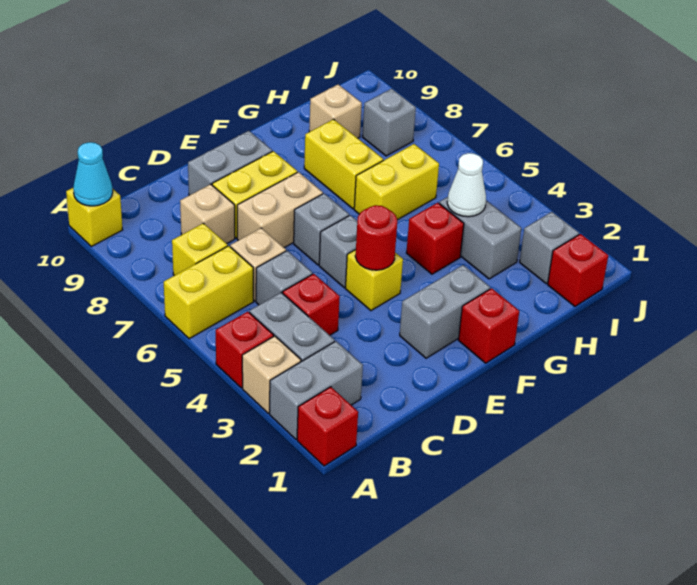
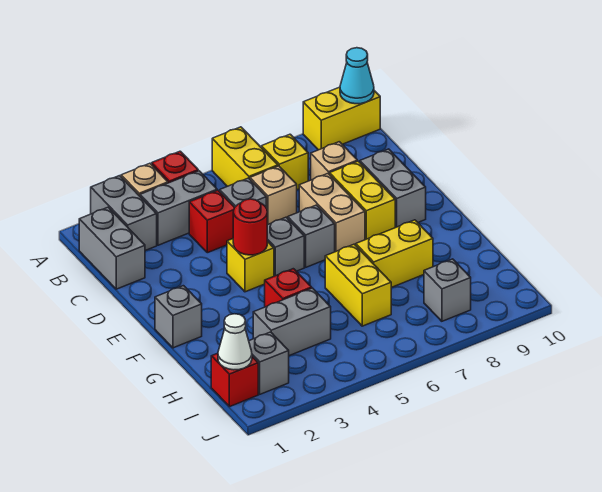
red brick A1 level 1 -> none
yellow brick A10 level 1 -> yellow brick A9:A10 level 1
grey brick E2:F2 level 1 -> grey brick B1:C1 level 1
red brick F1 level 1 -> grey brick F1 level 1
white cone H4 level 2 -> white cone I1 level 2
tan brick H9 level 1 -> none

